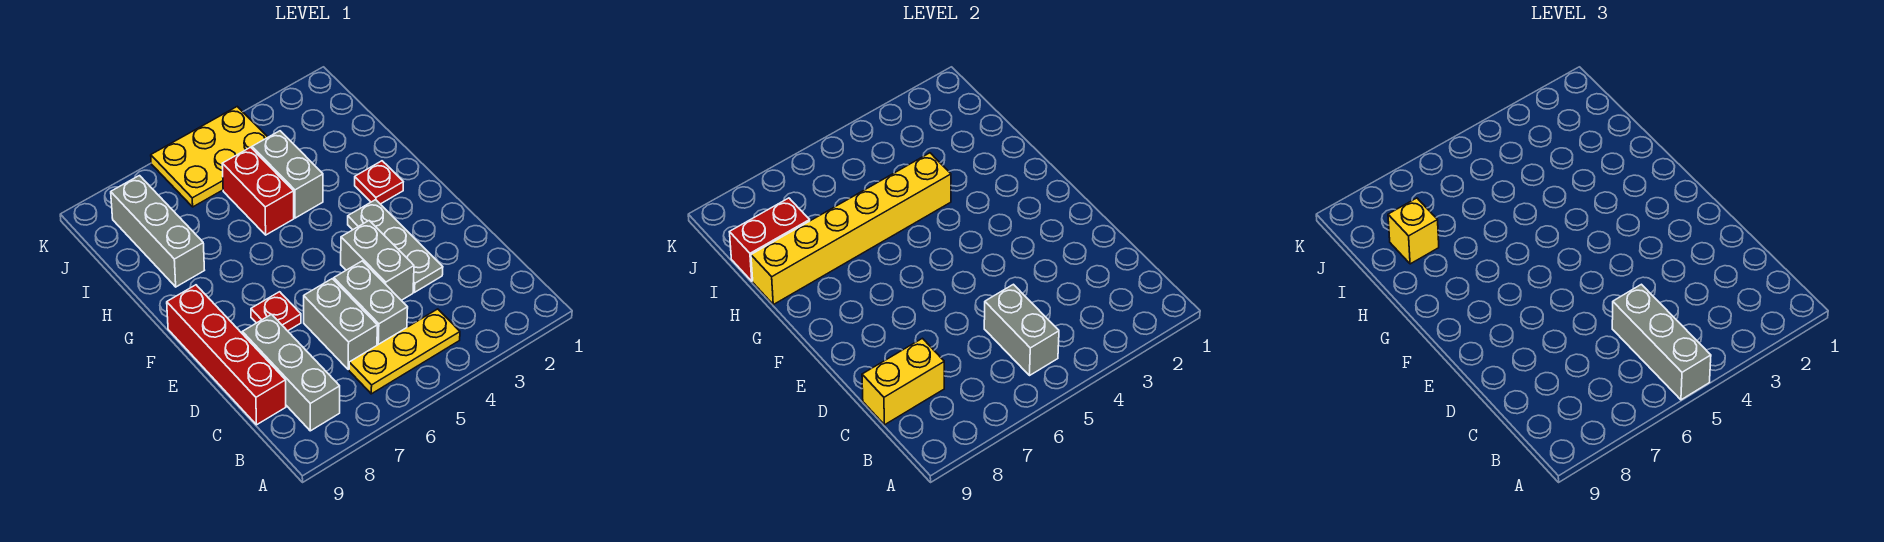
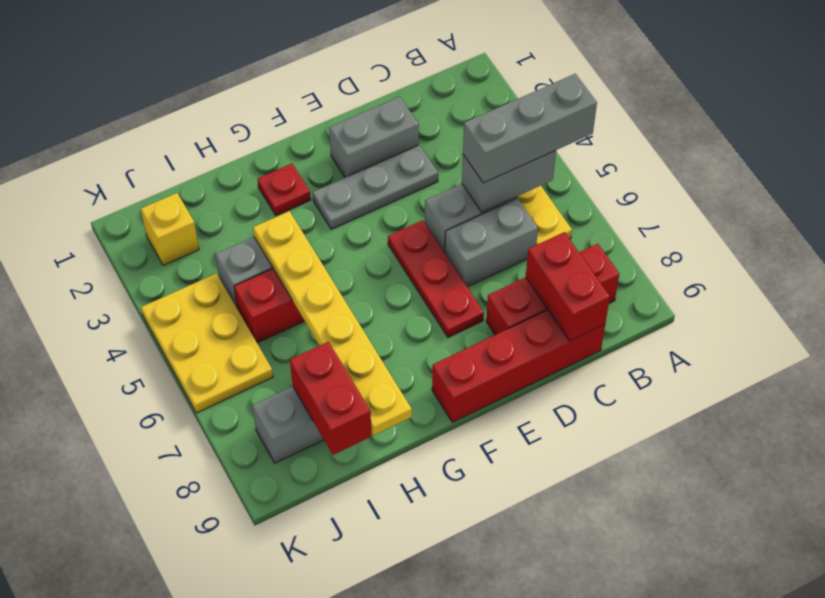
grey brick B8:D8 level 1 -> red brick B8:D8 level 1
yellow brick C8:C9 level 2 -> red brick C8:C9 level 2
grey brick D4:E4 level 1 -> grey brick D2:E2 level 1
red plate E7 level 1 -> red plate E5:E7 level 1
yellow brick H4:H9 level 2 -> yellow plate H4:H9 level 2
yellow brick I8 level 3 -> yellow brick J2 level 1

